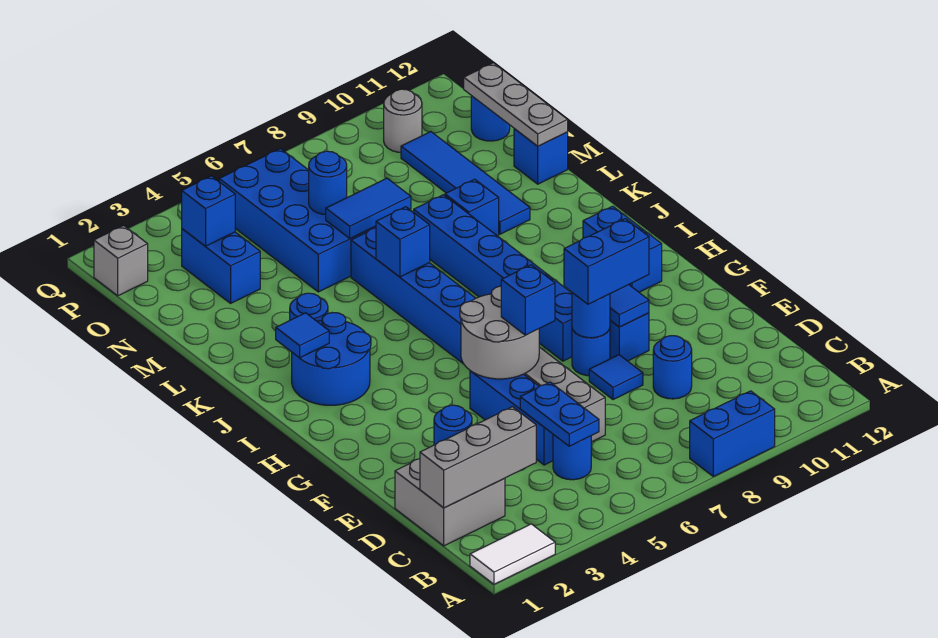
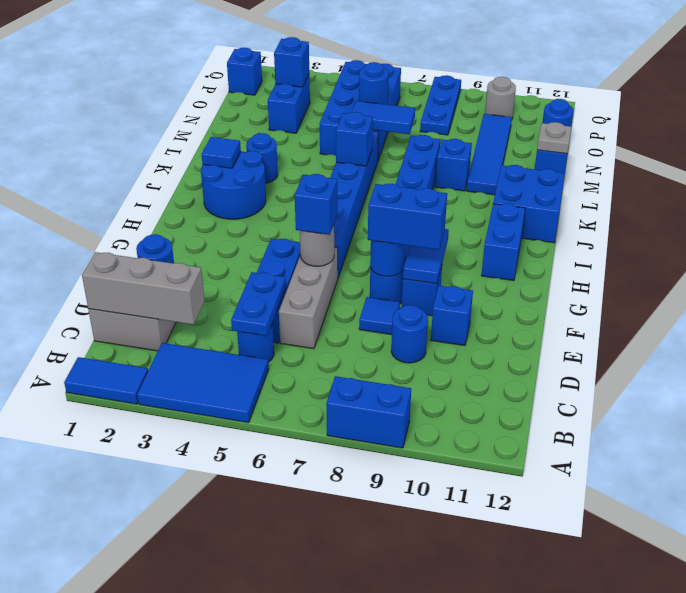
white tile A1:A2 level 1 -> blue tile A1:A2 level 1
none -> blue tile A3:B5 level 1
none -> blue brick E10 level 1
grey round brick F5:G6 level 2 -> grey round brick F6 level 2
none -> blue brick J11:K12 level 1
grey plate M12:O12 level 2 -> grey plate M12 level 2
none -> blue plate O8:Q8 level 1
grey brick P1 level 1 -> blue brick P1 level 1

